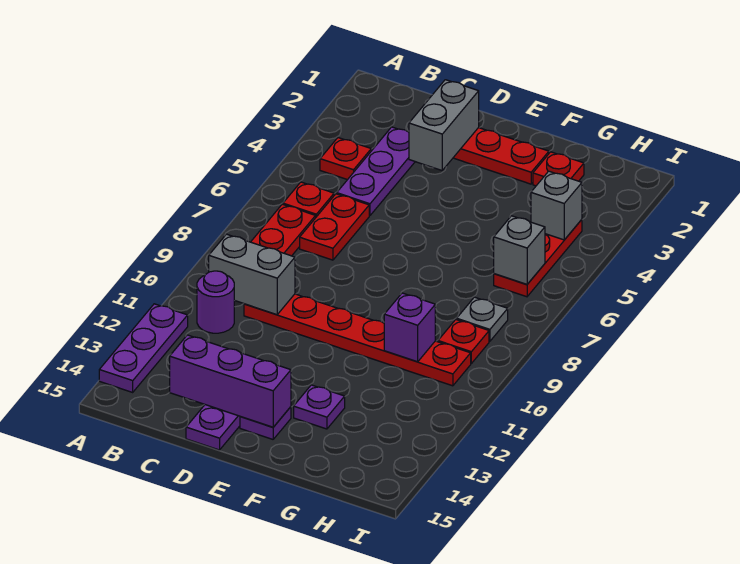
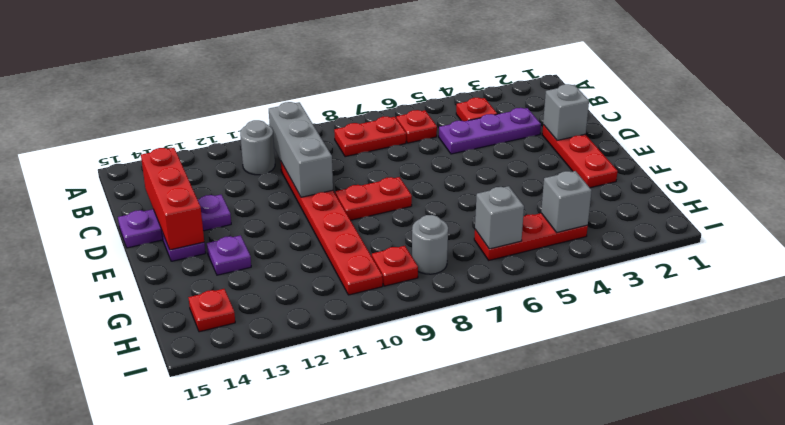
purple plate A12:A14 level 1 -> none
grey brick B10:C10 level 2 -> grey brick B10:D10 level 2
purple round brick B11 level 1 -> grey round brick B11 level 1
red plate C6:C7 level 1 -> red plate E8:E9 level 1
purple brick C14:E14 level 2 -> red brick C14:E14 level 2
grey brick D2:D3 level 2 -> grey brick D2 level 2
red plate G2 level 1 -> red plate H14 level 1
purple brick G10 level 2 -> none
grey plate H8 level 1 -> grey round brick H8 level 1

